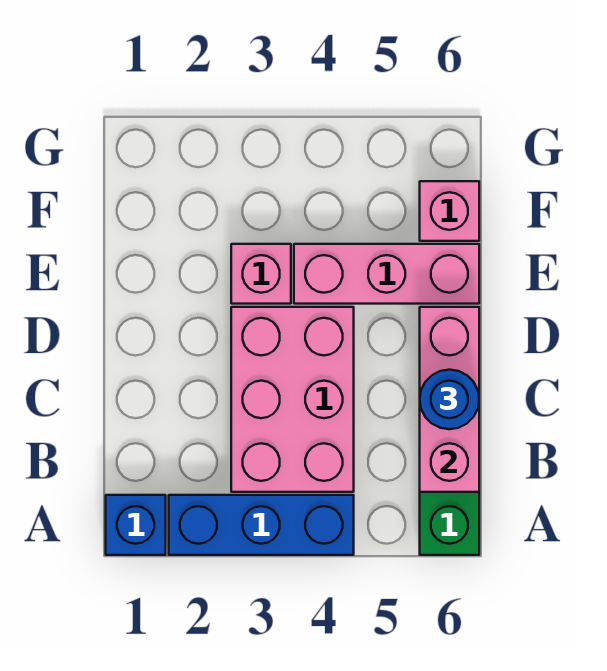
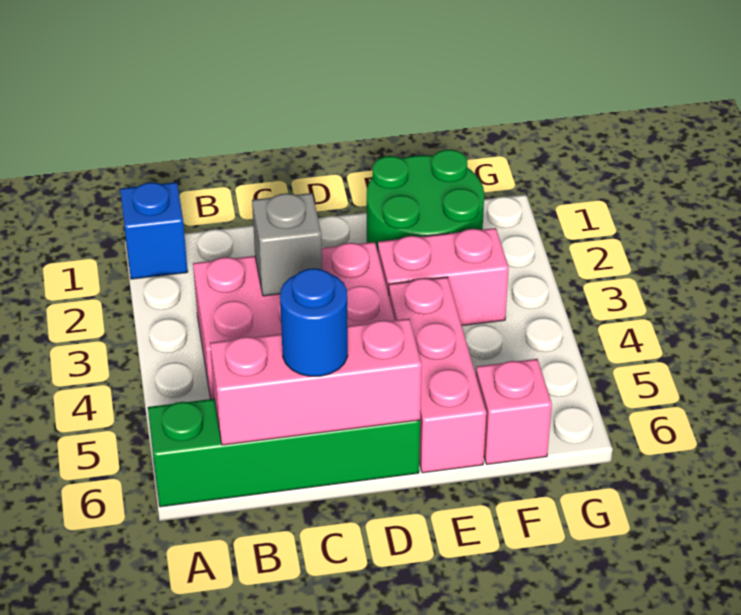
blue brick A2:A4 level 1 -> none
none -> grey brick C3 level 2
none -> green round brick E1:F2 level 1
pink brick E3 level 1 -> pink brick E3:F3 level 1

